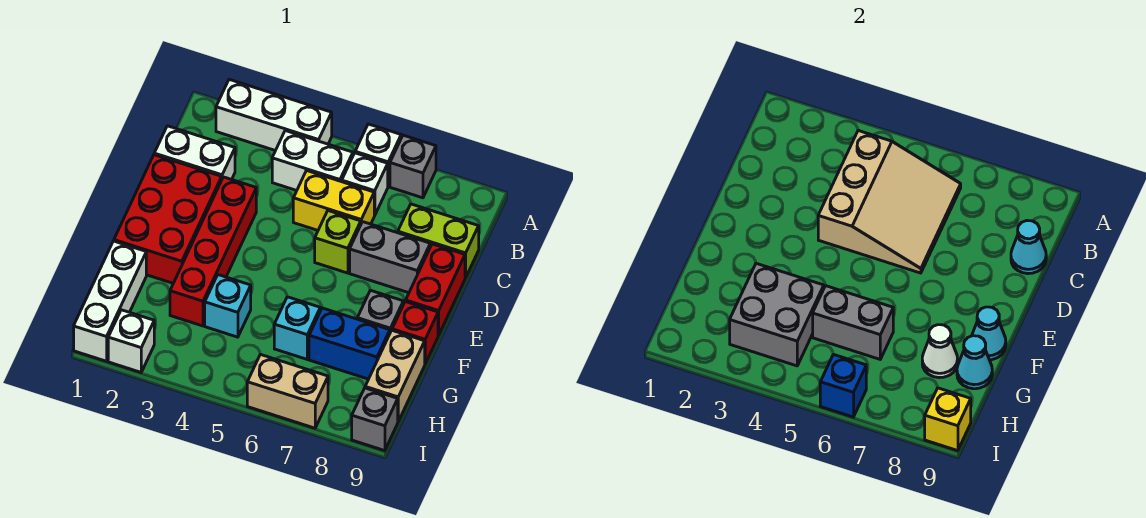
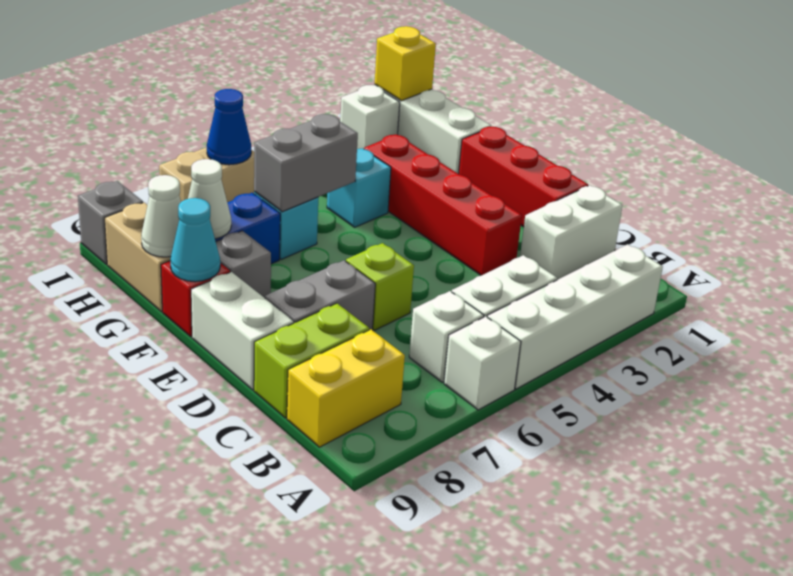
white brick A2:A4 level 1 -> white brick A2:A5 level 1
grey brick A7 level 1 -> none
tan slope B4:D6 level 2 top 4 -> none
yellow brick C5:C6 level 1 -> yellow brick B8:B9 level 1
cyan cone C9 level 2 -> none
red brick D1:F2 level 1 -> red brick D1:F1 level 1
red brick D9:E9 level 1 -> white brick D9:E9 level 1
grey brick G3:H4 level 2 -> none
cyan cone G9 level 2 -> white cone G9 level 2
blue brick I6 level 2 -> blue cone I6 level 2
yellow brick I9 level 2 -> yellow brick I1 level 2

